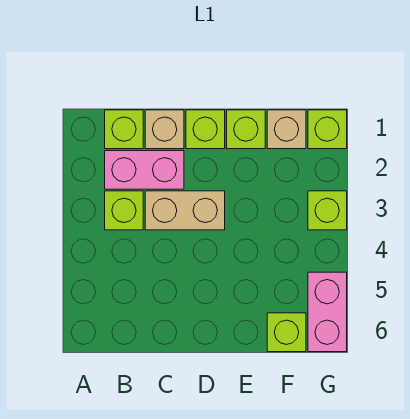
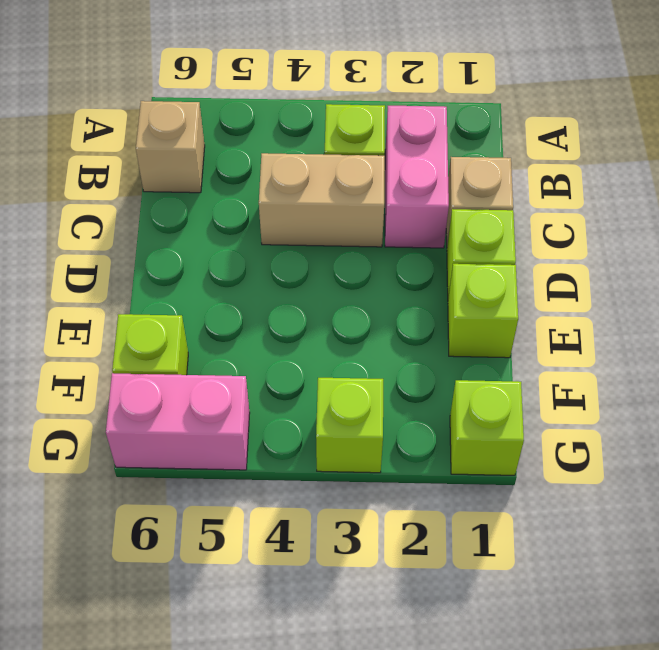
lime brick B1 level 1 -> none
tan brick C3:D3 level 1 -> tan brick C3:C4 level 1
tan brick F1 level 1 -> tan brick B6 level 1

